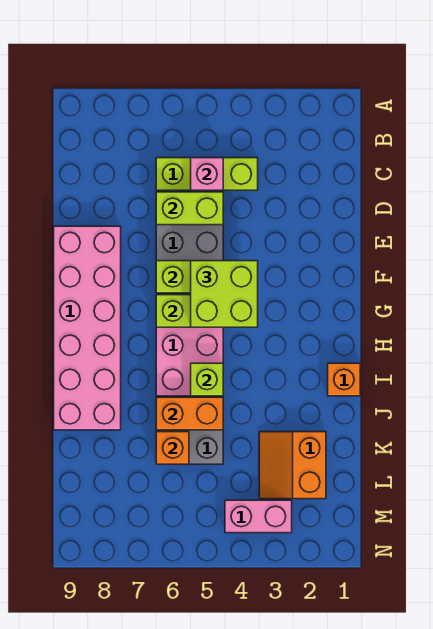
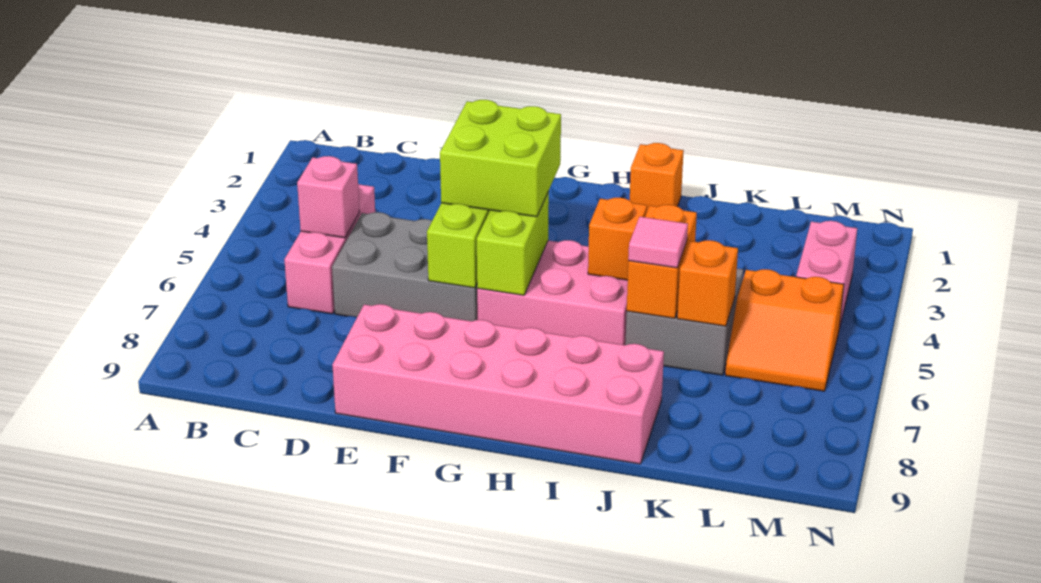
lime brick C4:C6 level 1 -> pink brick C4:C6 level 1
lime brick D5:D6 level 2 -> none
lime brick I5 level 2 -> orange brick I5 level 2
none -> pink tile J6 level 3
orange slope K2:L3 level 1 top 2 -> orange slope L5:M6 level 1 top 5

